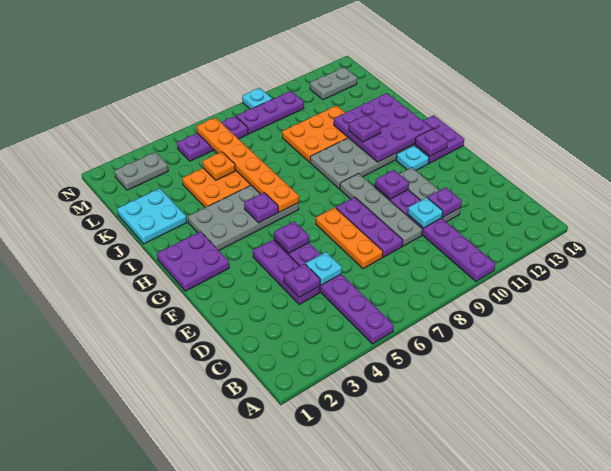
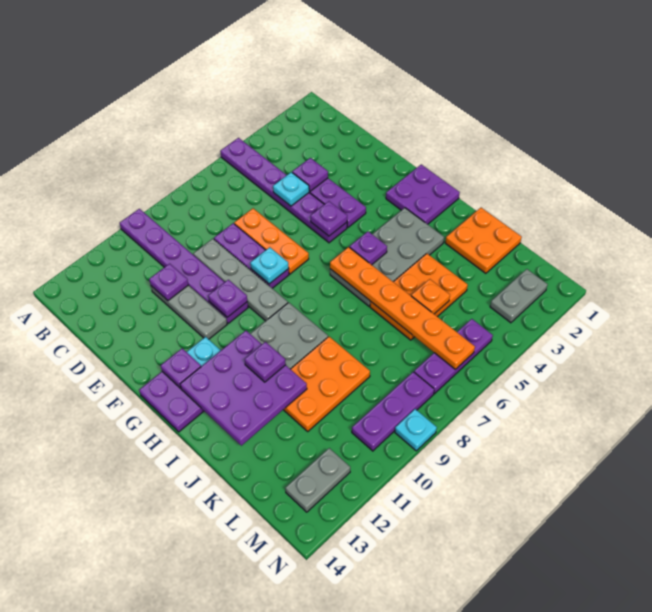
cyan plate D10 level 2 -> cyan plate F8 level 2
cyan plate J1:K2 level 1 -> orange plate J1:K2 level 1

